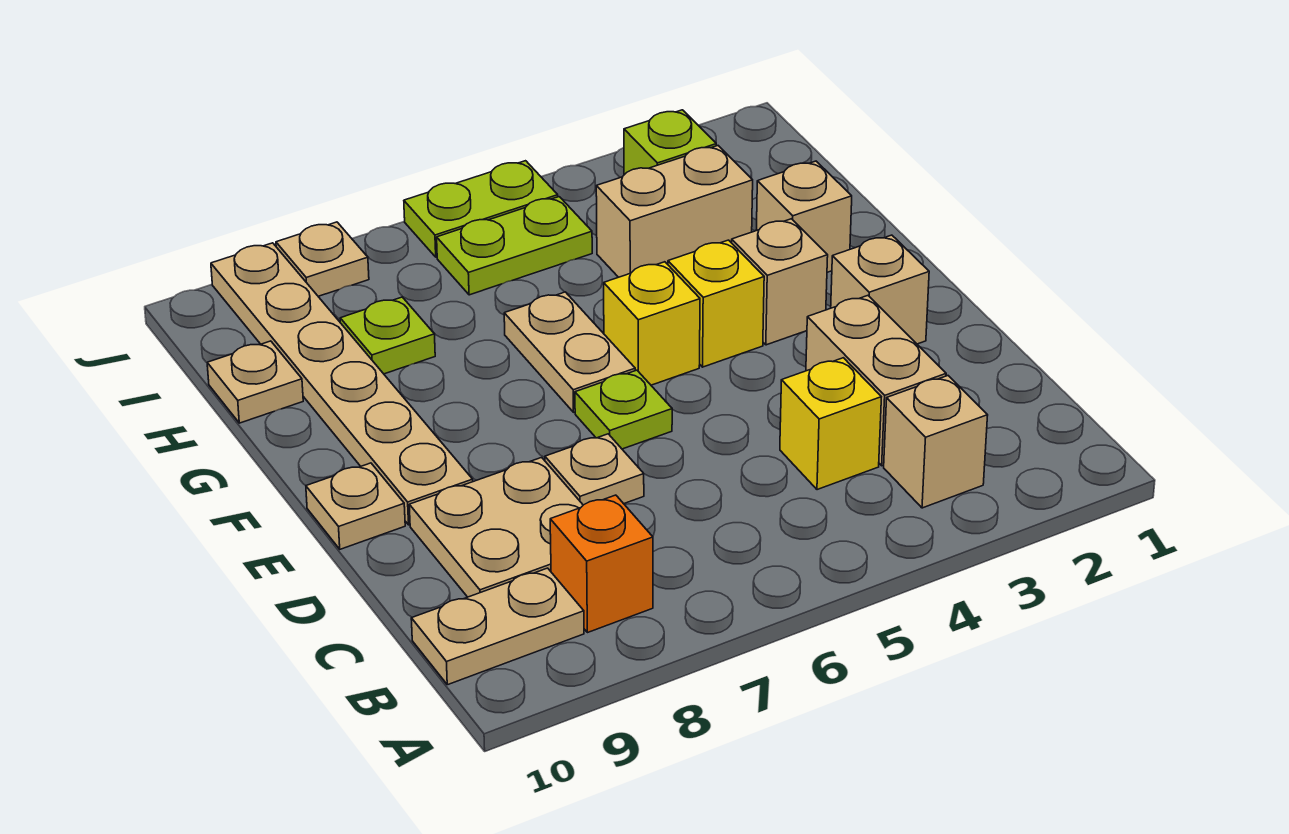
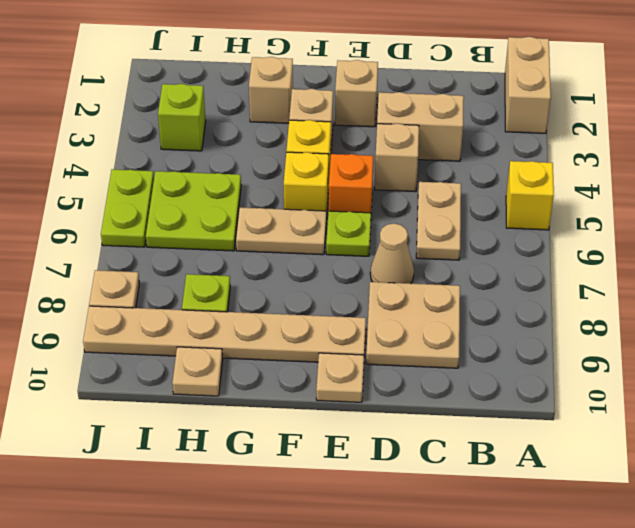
tan brick B3 level 1 -> tan brick D4 level 1
orange brick B8 level 1 -> orange brick E5 level 1
tan plate B9:B10 level 1 -> tan plate C5:C6 level 1
yellow brick C4 level 1 -> yellow brick A5 level 1
tan plate D7 level 1 -> tan cone D7 level 1
tan brick H3:H4 level 1 -> tan brick A1:A2 level 1
lime plate I5:I6 level 1 -> lime plate H5:I6 level 1

